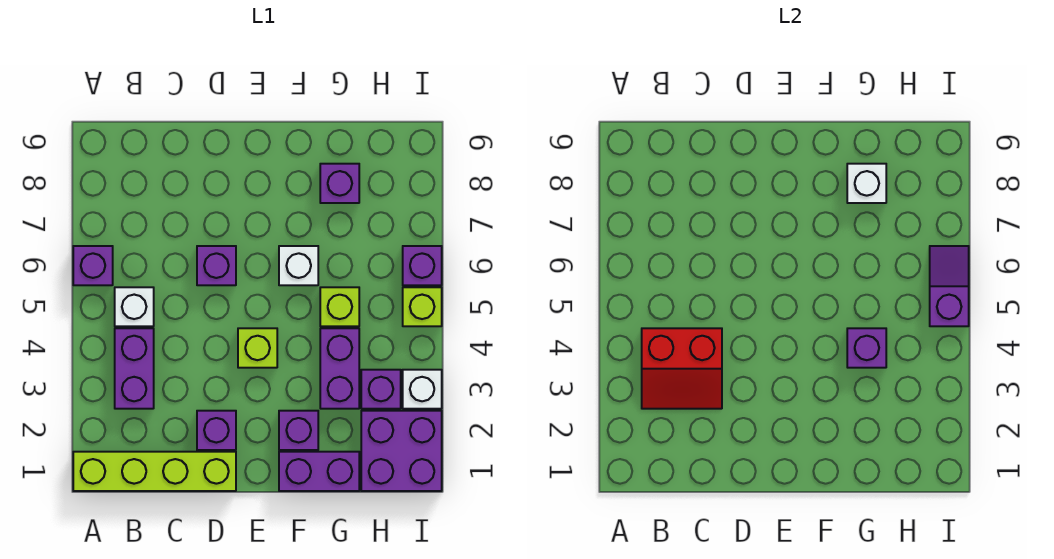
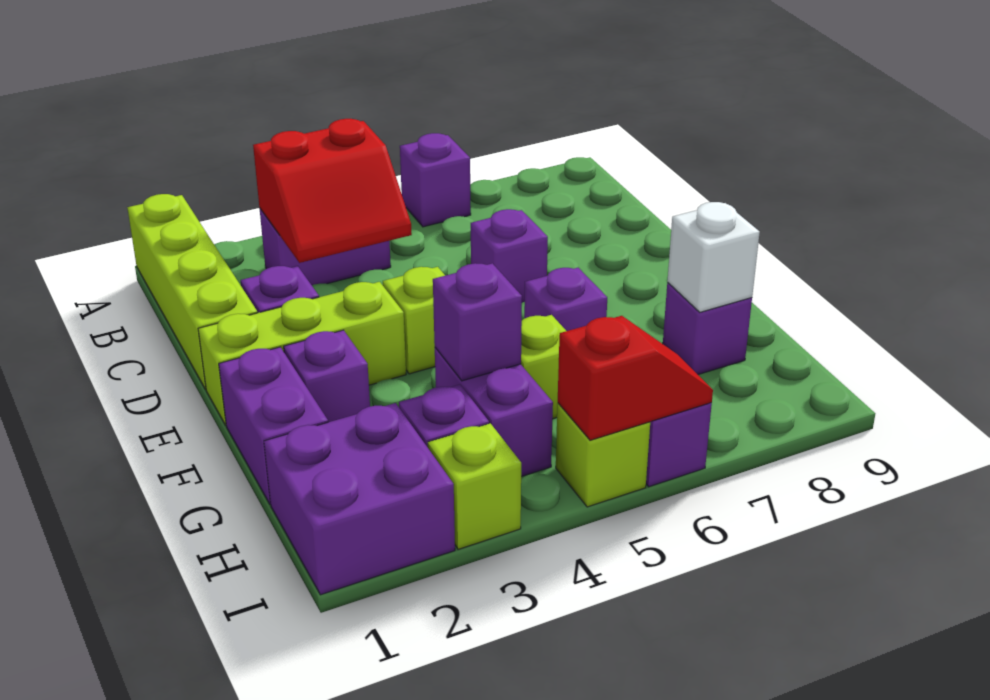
red slope B3:C4 level 2 top 4 -> red slope B3:C4 level 2 top B
white brick B5 level 1 -> none
none -> lime brick E1:E3 level 1
white brick F6 level 1 -> purple brick F6 level 1
purple brick G3:G4 level 1 -> purple brick G4:H4 level 1
white brick I3 level 1 -> lime brick I3 level 1
purple slope I5:I6 level 2 top 5 -> red slope I5:I6 level 2 top 5

